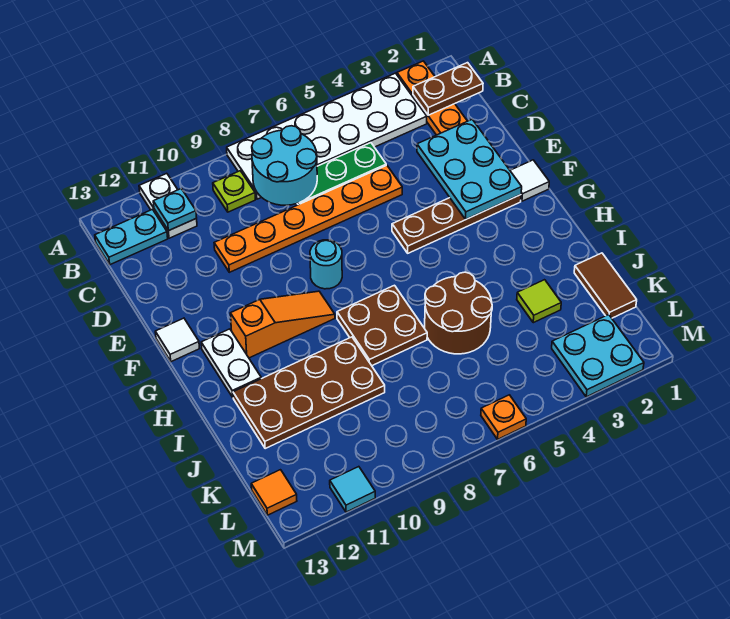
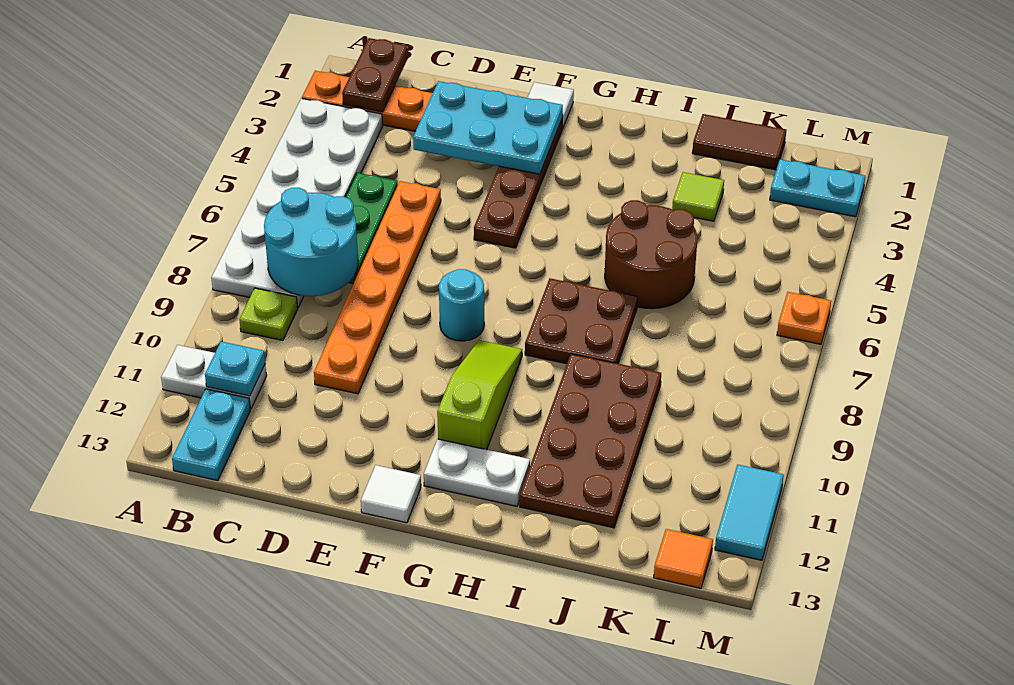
orange slope G9:G11 level 1 top 11 -> lime slope G9:G11 level 1 top 11
cyan plate L2:M3 level 1 -> cyan plate L2:M2 level 1
cyan tile M11 level 1 -> cyan tile M11:M12 level 1

